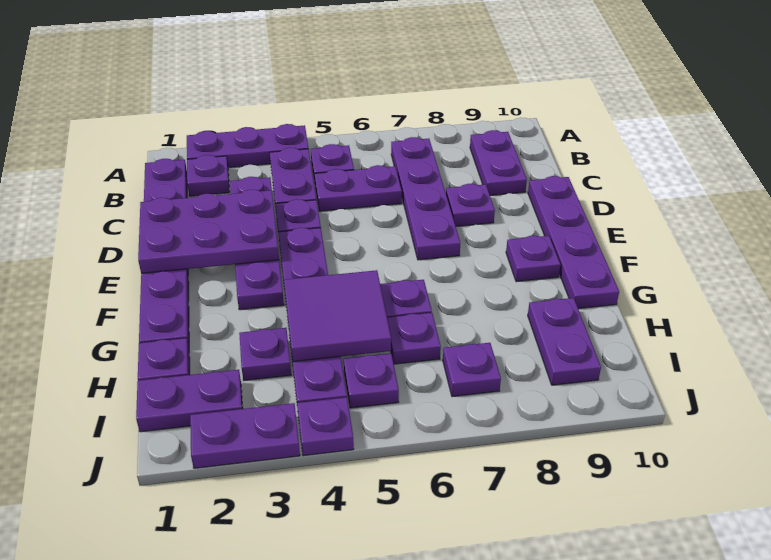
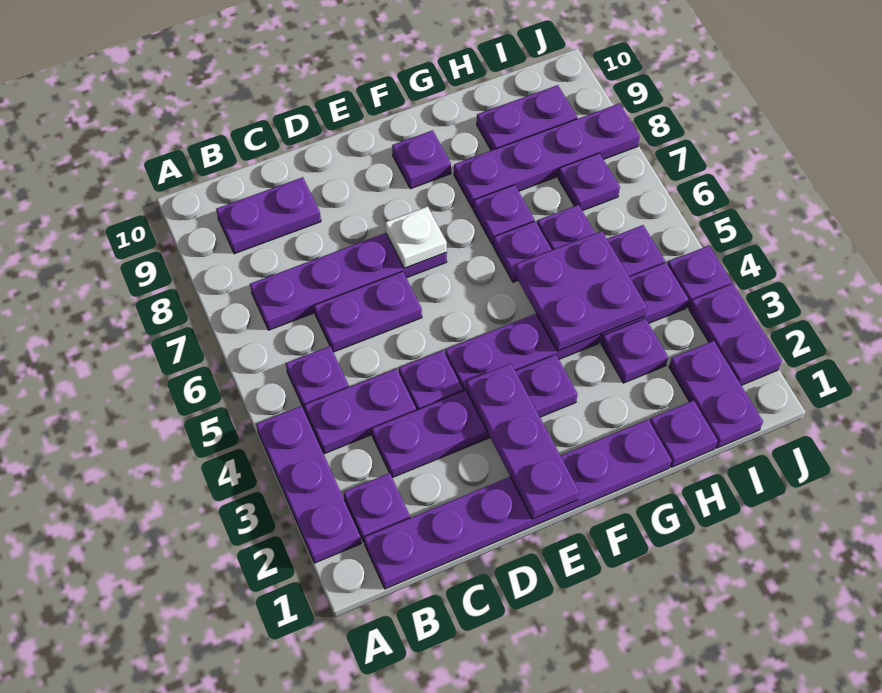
purple plate C5:C6 level 1 -> purple plate C6:D6 level 1
purple plate D1:E3 level 2 -> purple plate E1:E3 level 2
purple plate D8 level 1 -> purple plate G7 level 1
purple plate D10:G10 level 1 -> purple plate G8:J8 level 1
none -> white plate E7 level 2
purple tile G4:H5 level 2 -> purple plate G4:H5 level 2

